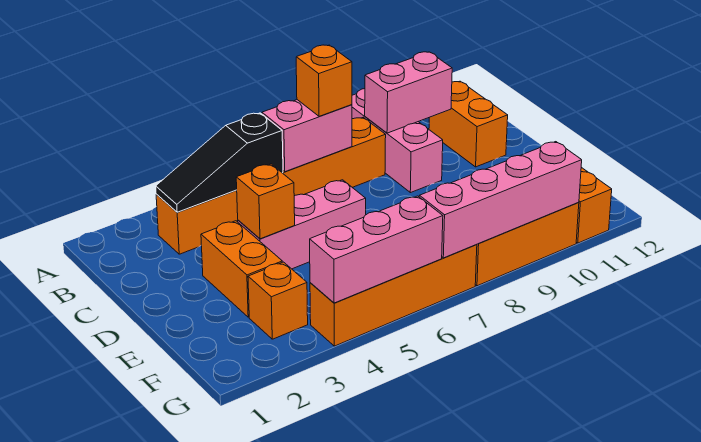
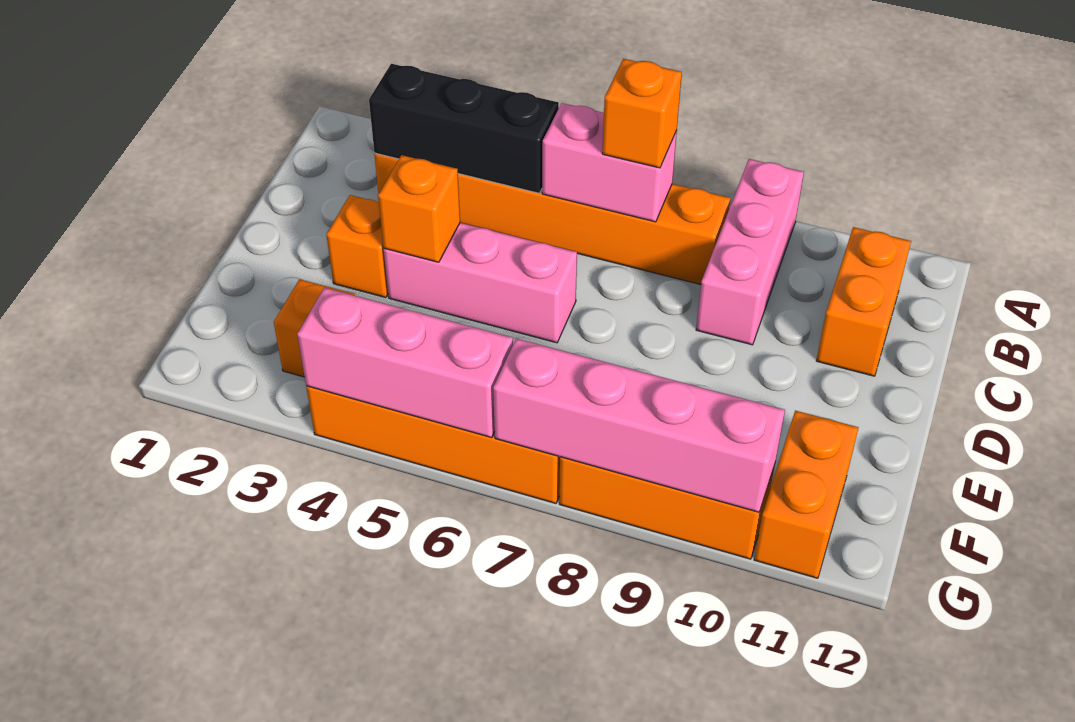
black slope B3:B5 level 2 top 5 -> black brick B3:B5 level 2
pink brick B9:B10 level 2 -> none
orange brick D3:E3 level 1 -> orange brick D3 level 1

